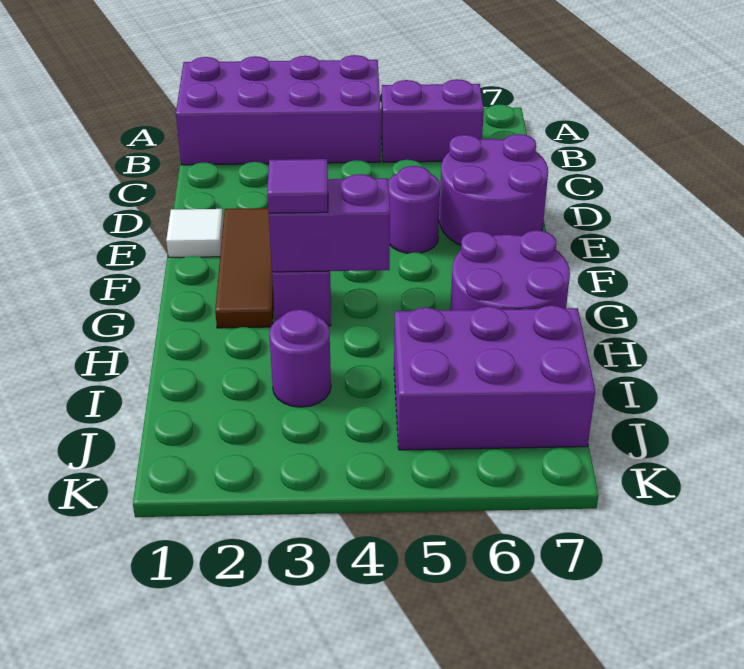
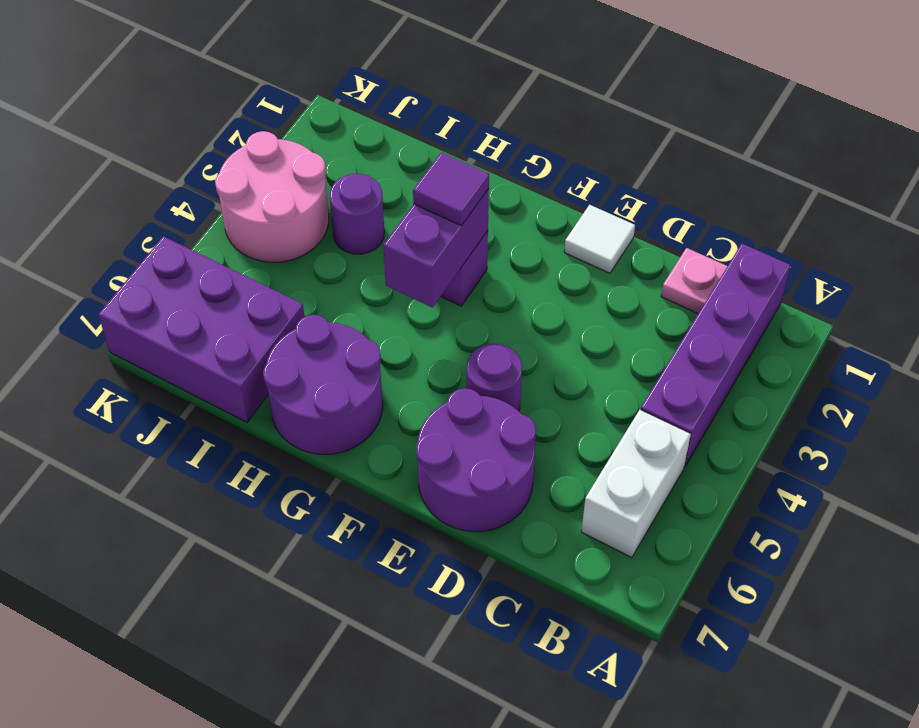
purple brick A1:B4 level 1 -> purple brick B1:B4 level 1
purple brick B5:B6 level 1 -> white brick B5:B6 level 1
none -> pink plate C1 level 1
brown tile E2:G2 level 1 -> none
purple brick I5:J7 level 1 -> purple brick I6:K7 level 1
none -> pink round brick J3:K4 level 1

